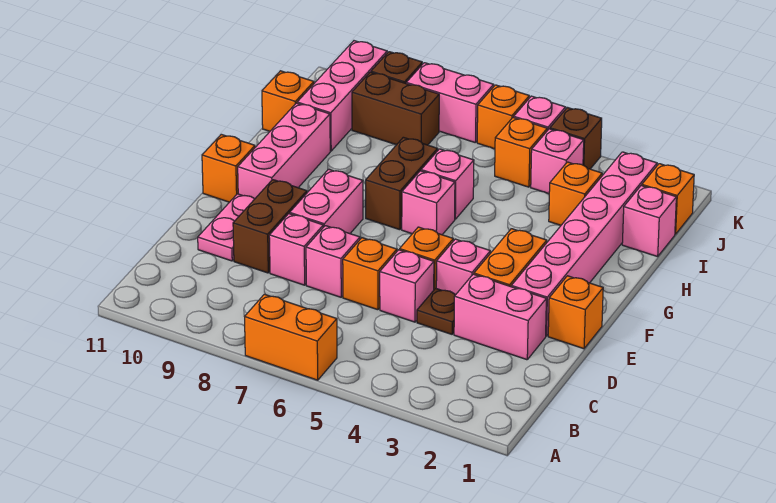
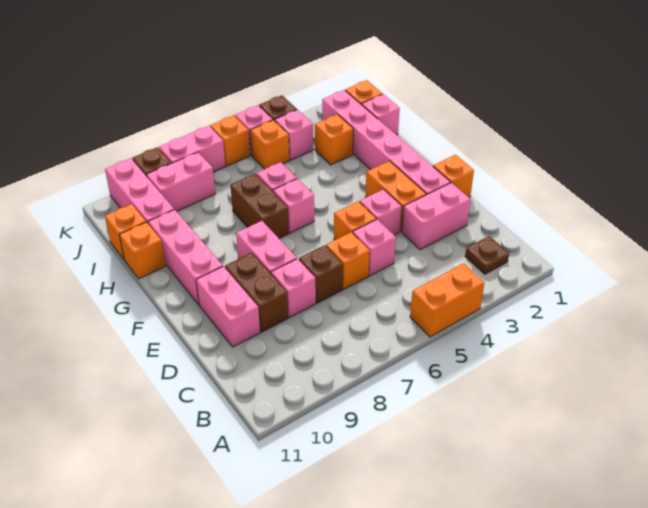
orange brick A6:A7 level 1 -> orange brick A4:A5 level 1
brown plate D4 level 1 -> brown plate B2 level 1
pink brick D7 level 1 -> brown brick D7 level 1
pink plate D10:E10 level 1 -> pink brick D10:E10 level 1
orange brick F11 level 1 -> orange brick H11 level 1
brown brick J8:J9 level 1 -> pink brick J8:J9 level 1

